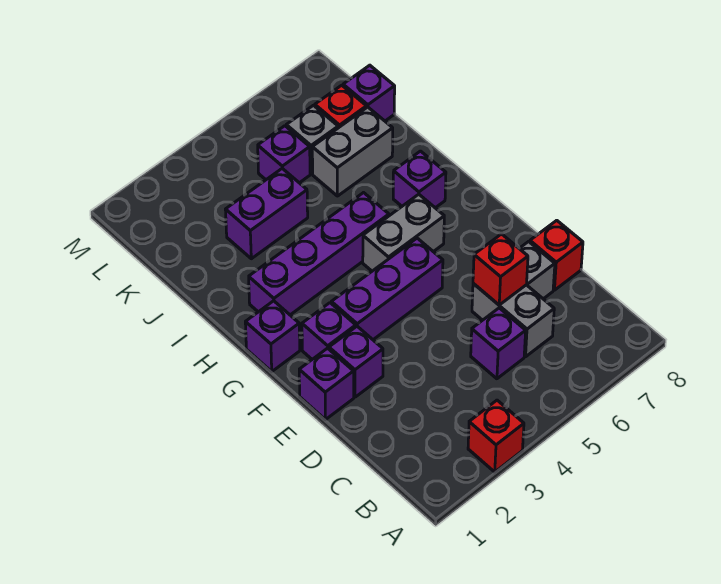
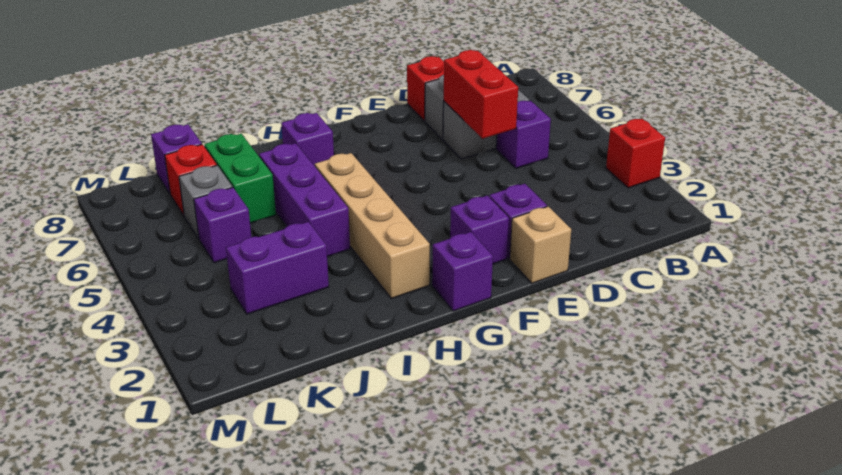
red brick D6 level 2 -> red brick D5:D6 level 2
purple brick E1 level 1 -> tan brick E1 level 1
purple brick F3:F5 level 1 -> purple brick I4:I6 level 1
grey brick G5:G6 level 1 -> none
purple brick H2:H5 level 1 -> tan brick H2:H5 level 1
purple brick J3:J4 level 1 -> purple brick J3:K3 level 1
grey brick J6:J7 level 1 -> green brick J6:J7 level 1

